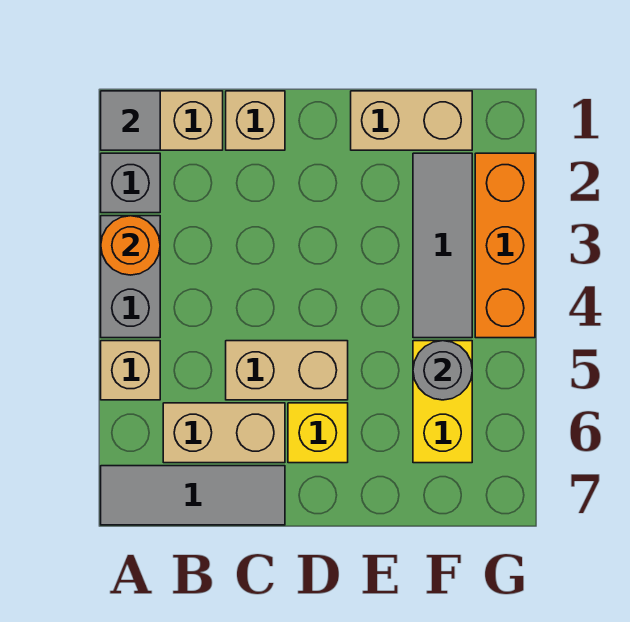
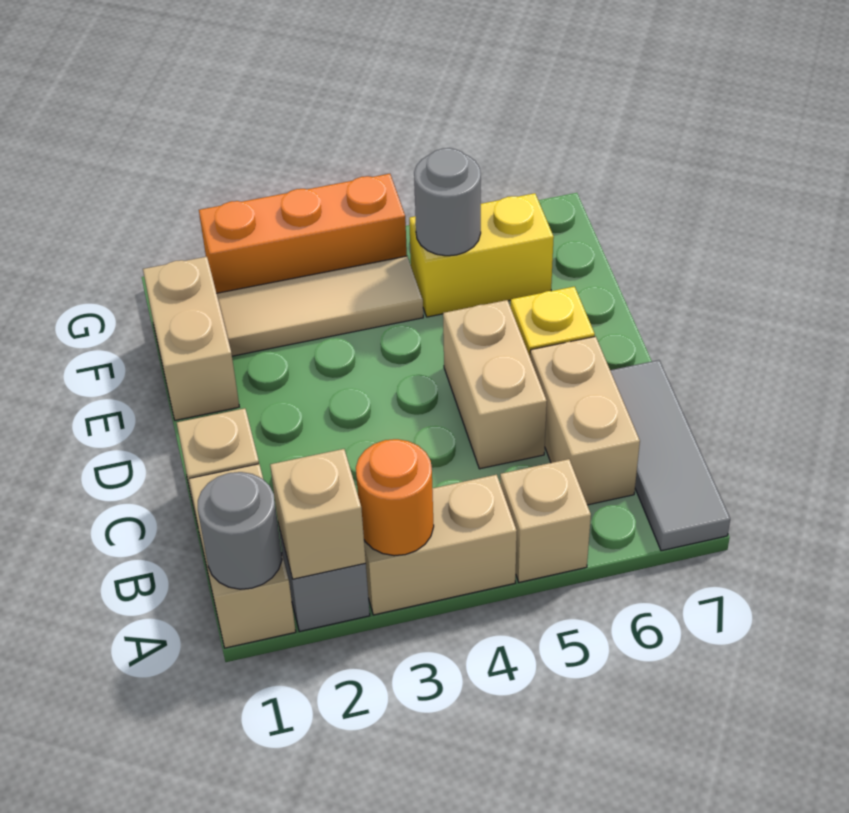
grey tile A1 level 2 -> grey round brick A1 level 2
none -> tan brick A2 level 2
grey brick A3:A4 level 1 -> tan brick A3:A4 level 1
grey tile F2:F4 level 1 -> tan tile F2:F4 level 1

